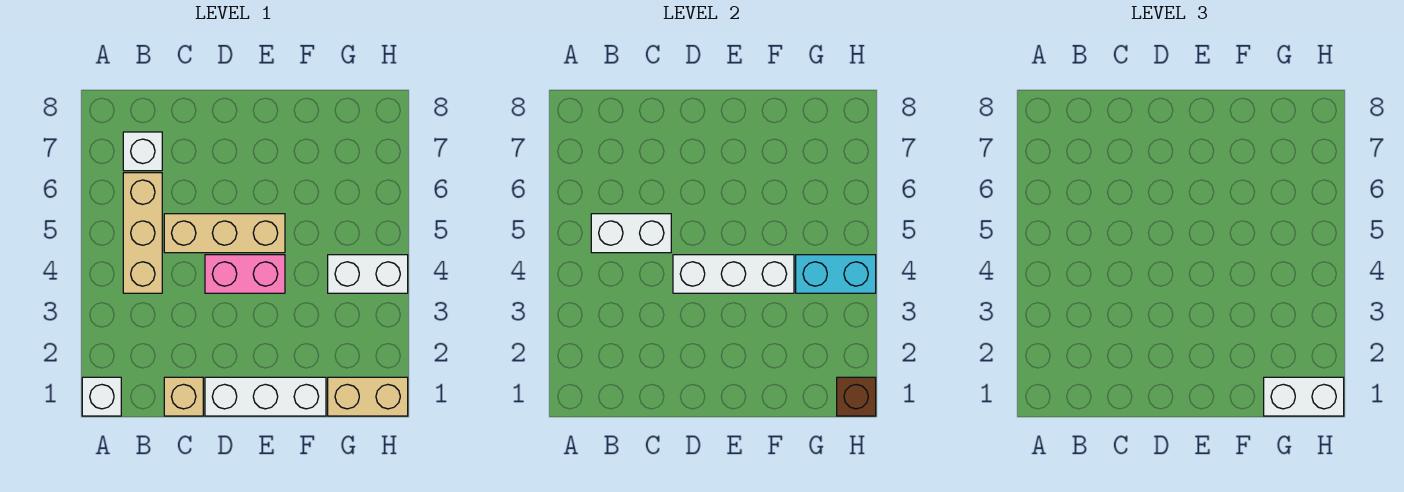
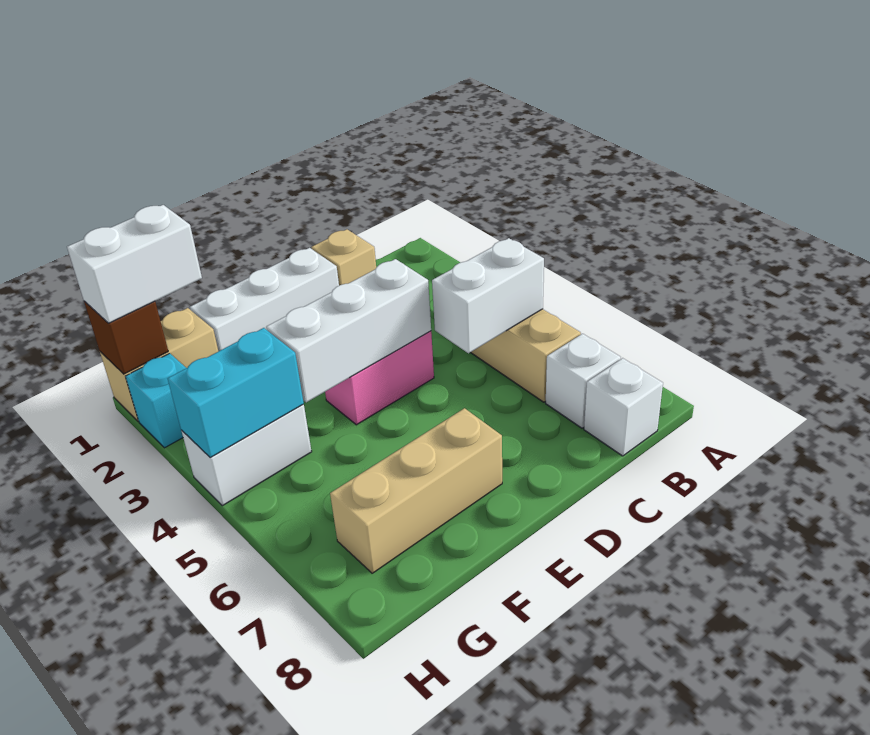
white brick A1 level 1 -> white brick B8 level 1
tan brick C5:E5 level 1 -> tan brick E7:G7 level 1
none -> cyan brick H2 level 1

